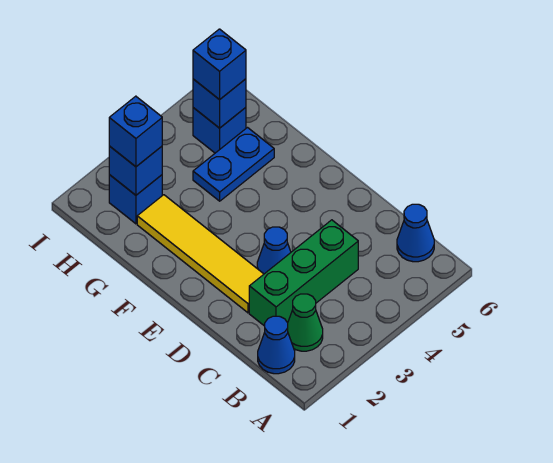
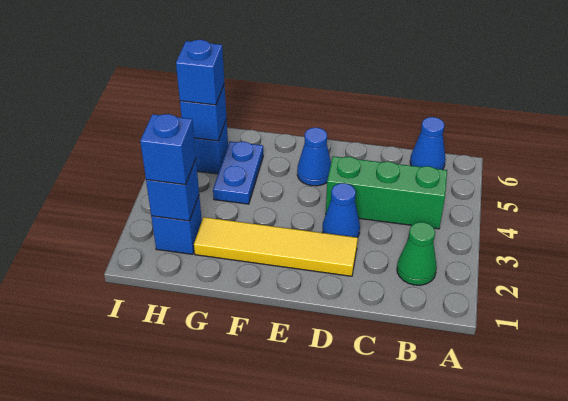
blue cone B1 level 1 -> blue cone E5 level 1
green brick C2:C4 level 1 -> green brick B4:D4 level 1

